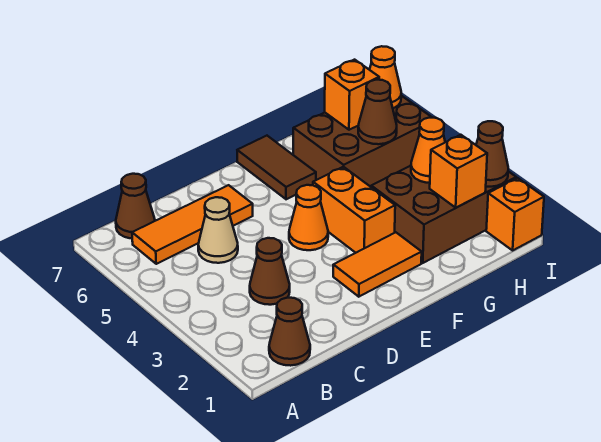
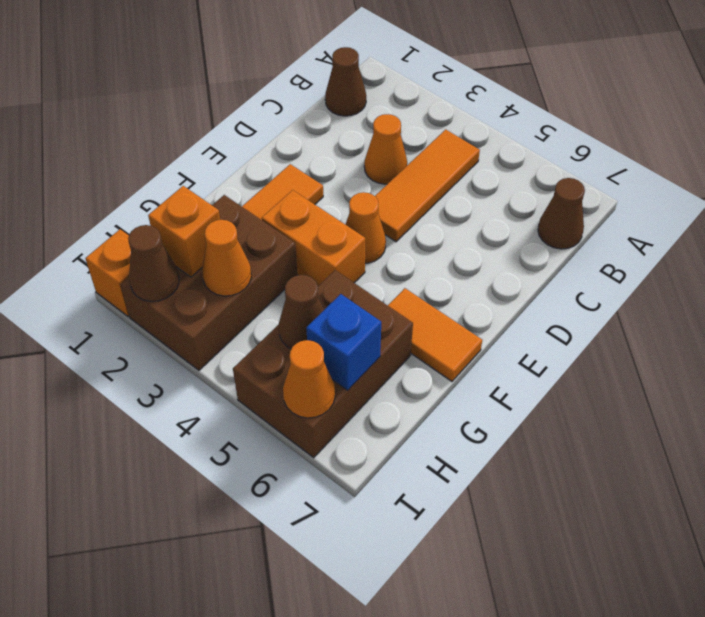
orange tile B6:D6 level 1 -> orange tile B4:D4 level 1
brown cone C3 level 1 -> orange cone C3 level 1
tan cone C5 level 1 -> none
brown tile F6:F7 level 1 -> orange tile F6:F7 level 1
orange brick H6 level 2 -> blue brick H6 level 2

